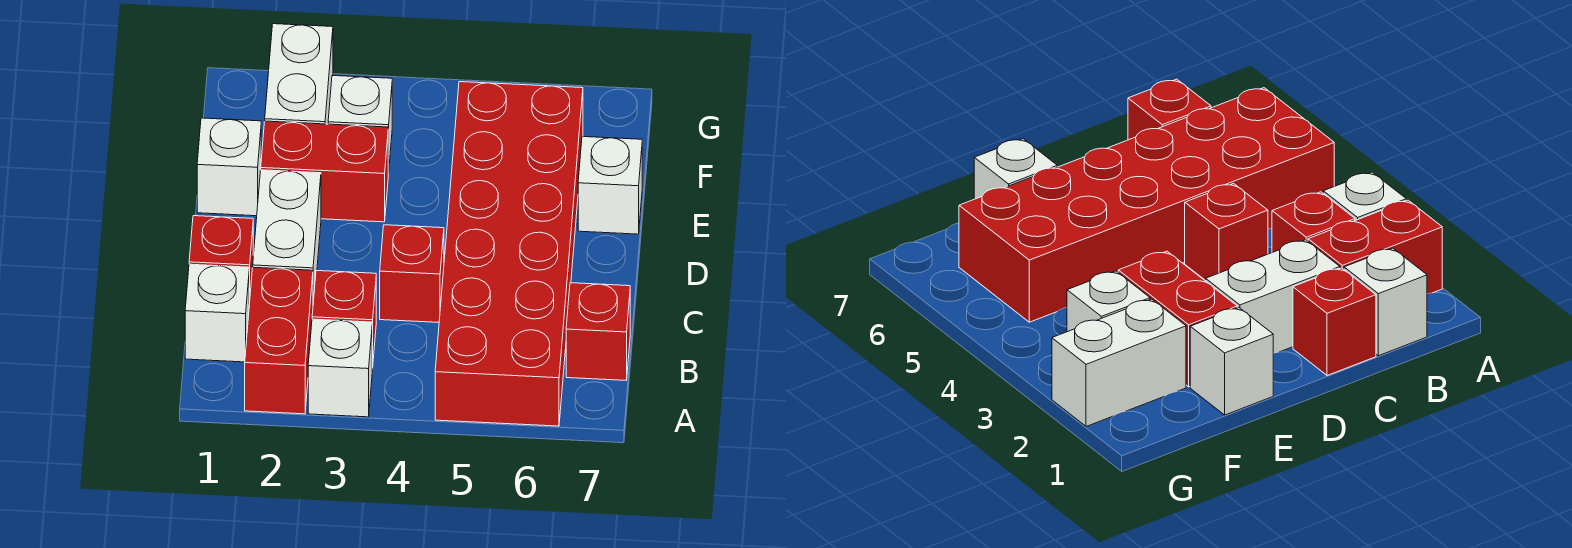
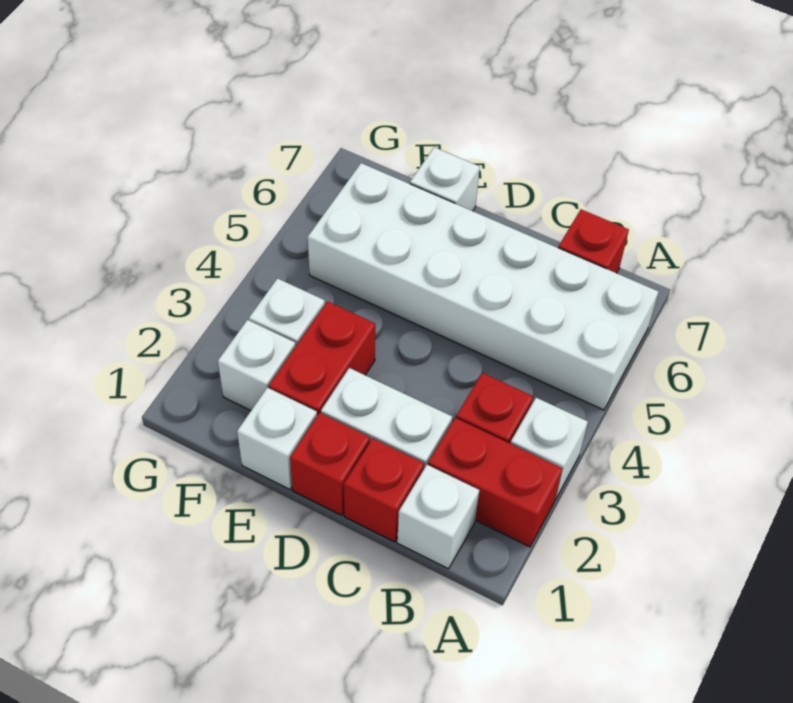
red brick A5:F6 level 1 -> white brick A5:F6 level 1
red brick C4 level 1 -> red brick D1 level 1
white brick F2:G2 level 1 -> white brick F2 level 1

